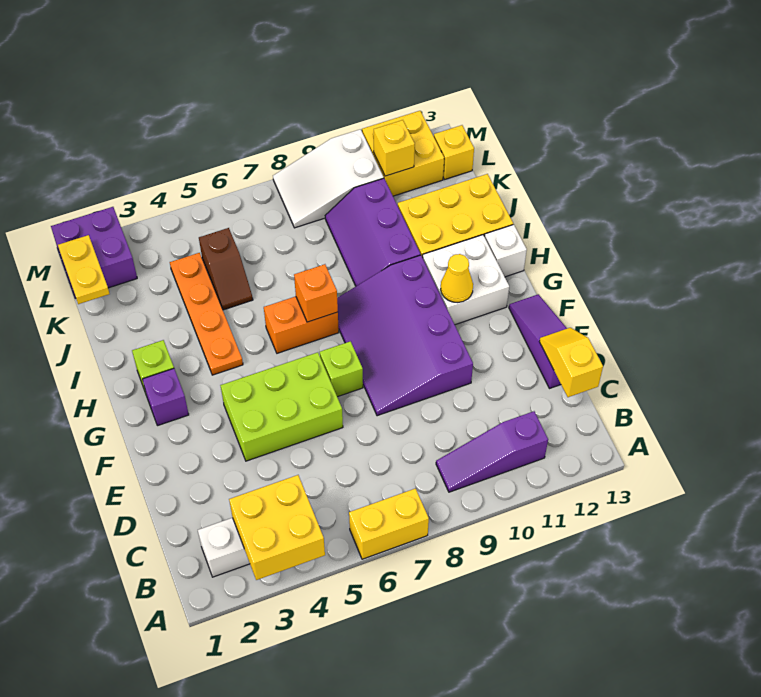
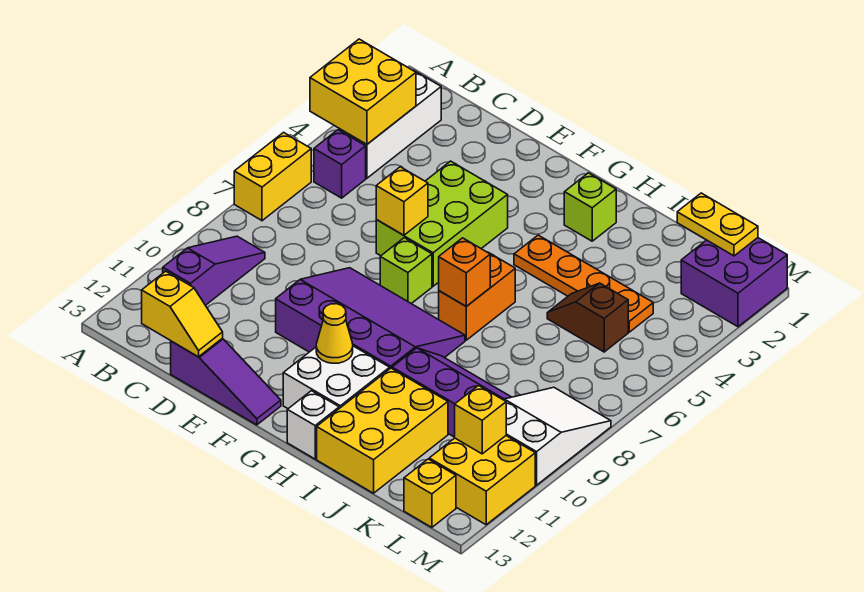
none -> yellow brick E6 level 2
purple brick G2 level 1 -> purple brick B5 level 1

